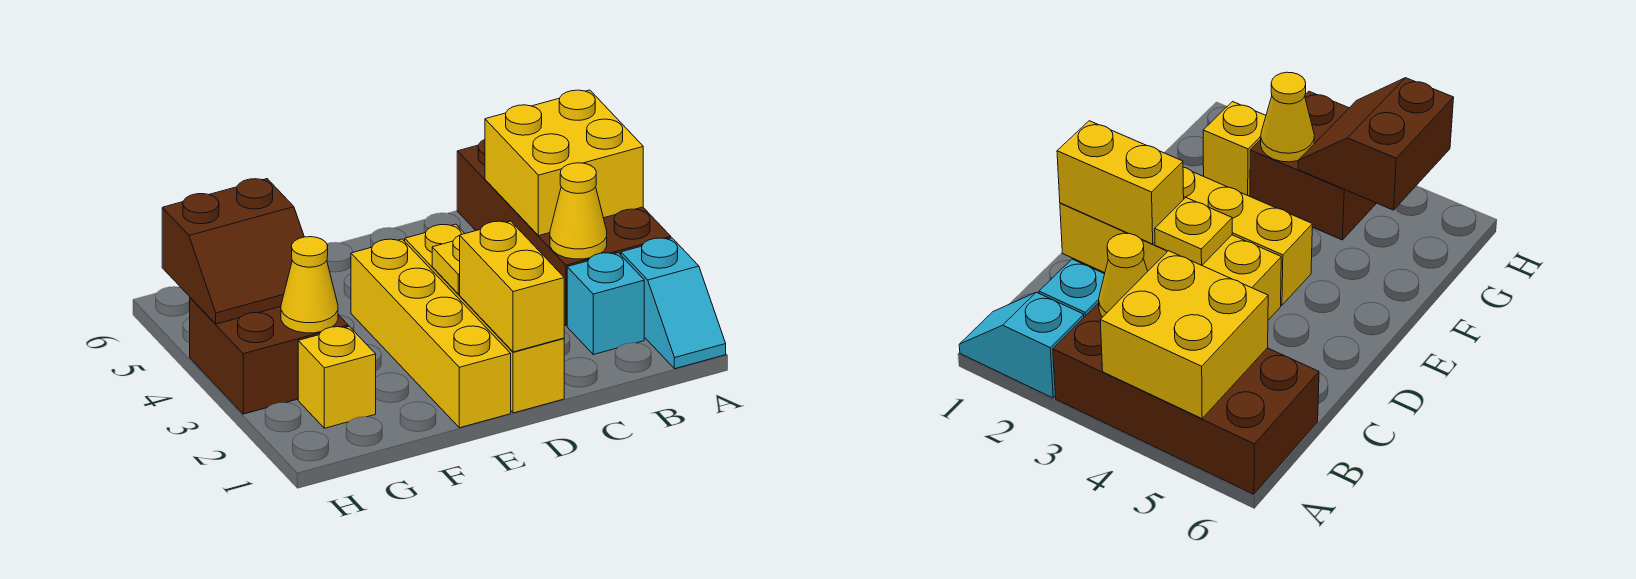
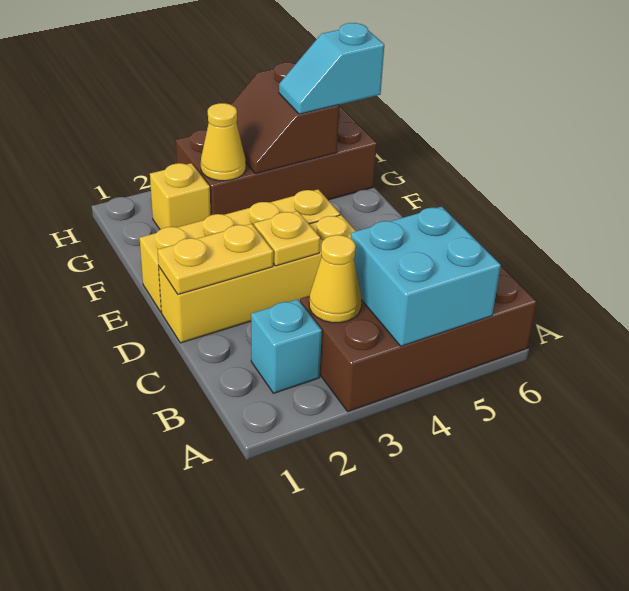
cyan slope A1:A2 level 1 top 2 -> cyan slope G5:G6 level 3 top 6
yellow brick A4:B5 level 2 -> cyan brick A4:B5 level 2
yellow brick D1:D2 level 2 -> yellow plate D1:D2 level 2
brown brick G3:H4 level 1 -> brown brick G3:H6 level 1

